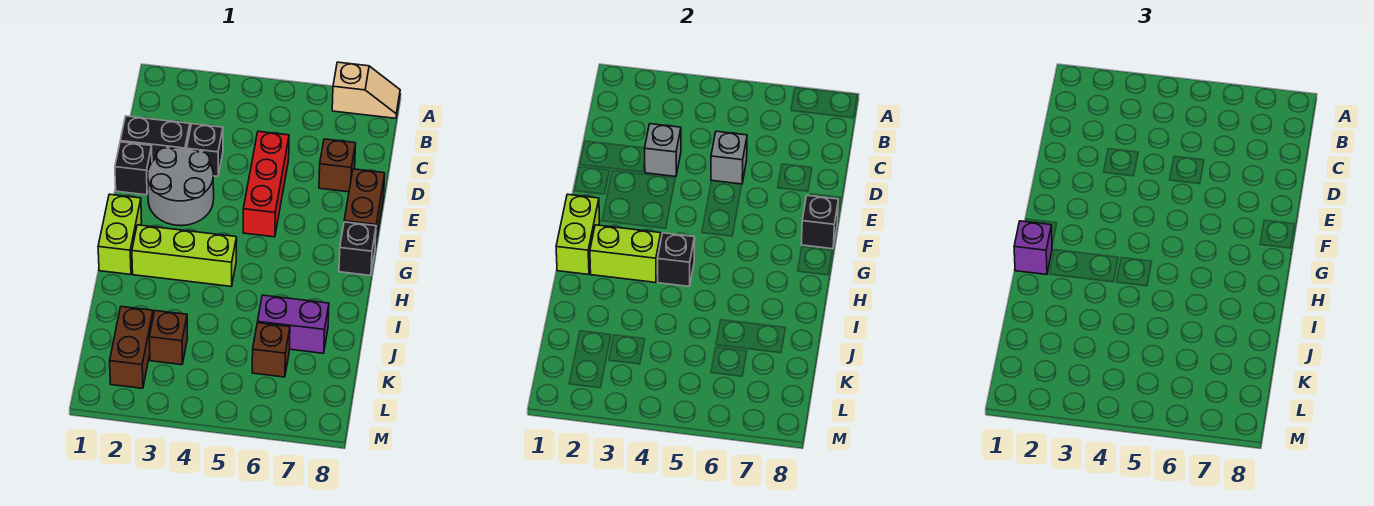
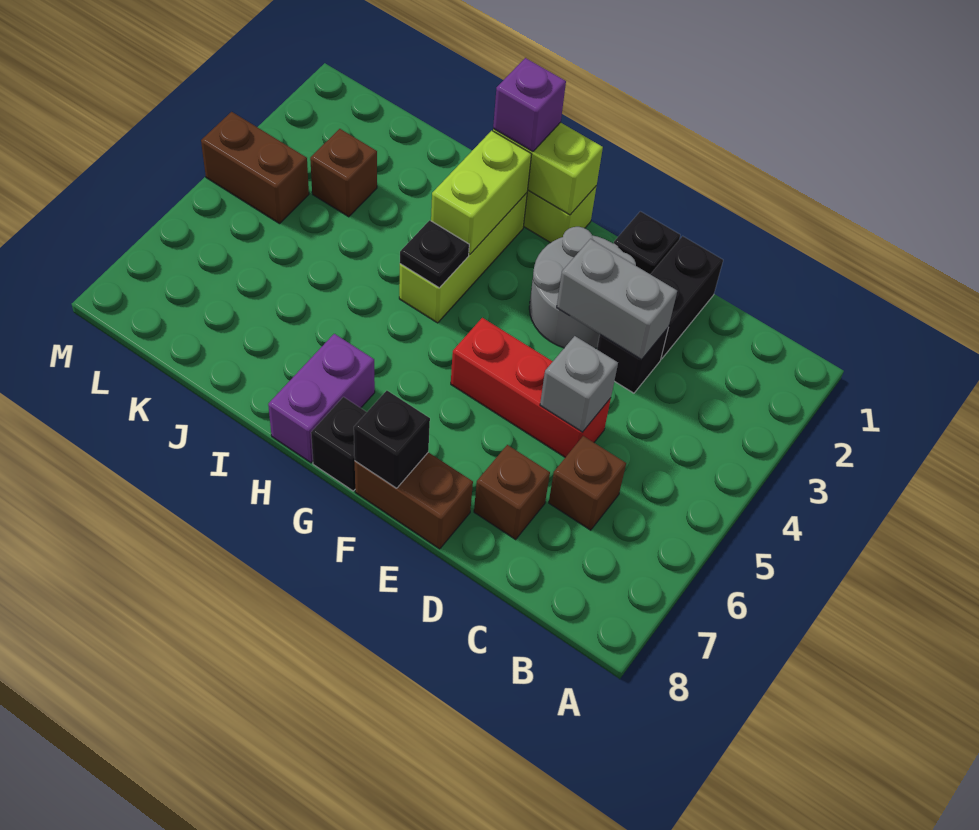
tan slope A7:A8 level 1 top 7 -> none
grey brick D3 level 2 -> grey brick D3:E3 level 2
black brick H4 level 2 -> black plate H4 level 2
purple brick J6:J7 level 1 -> purple brick H7:H8 level 1
brown brick K2:L2 level 1 -> brown brick L4:M4 level 1
brown brick K6 level 1 -> brown brick C6 level 1

